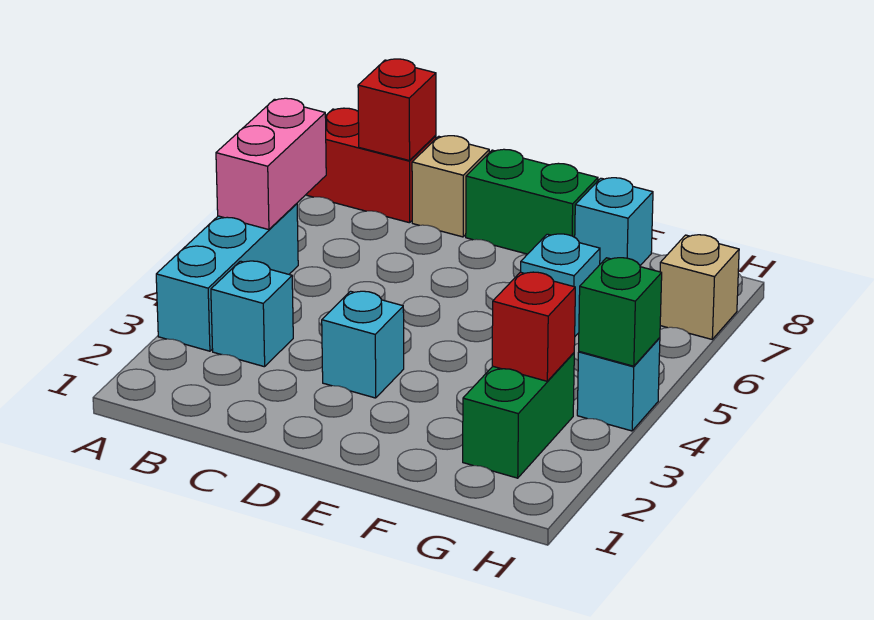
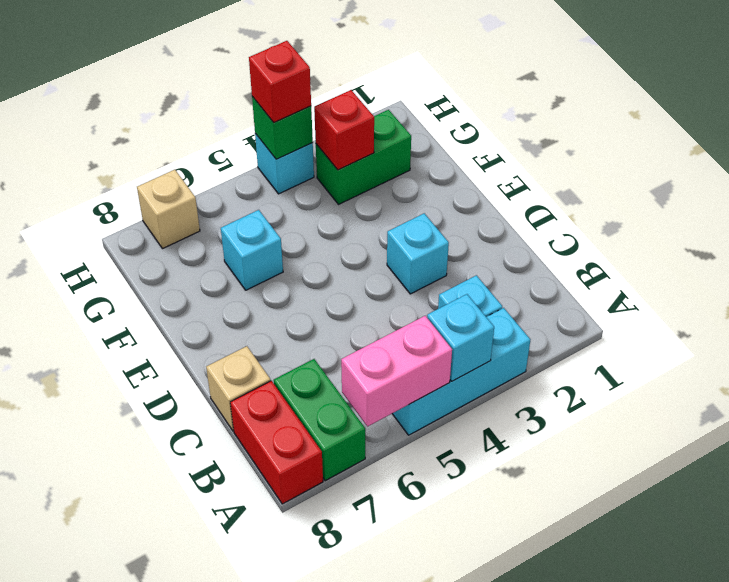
red brick B8 level 2 -> red brick H4 level 3
green brick D8:E8 level 1 -> green brick A7:B7 level 1
cyan brick F8 level 1 -> cyan brick A4 level 2

